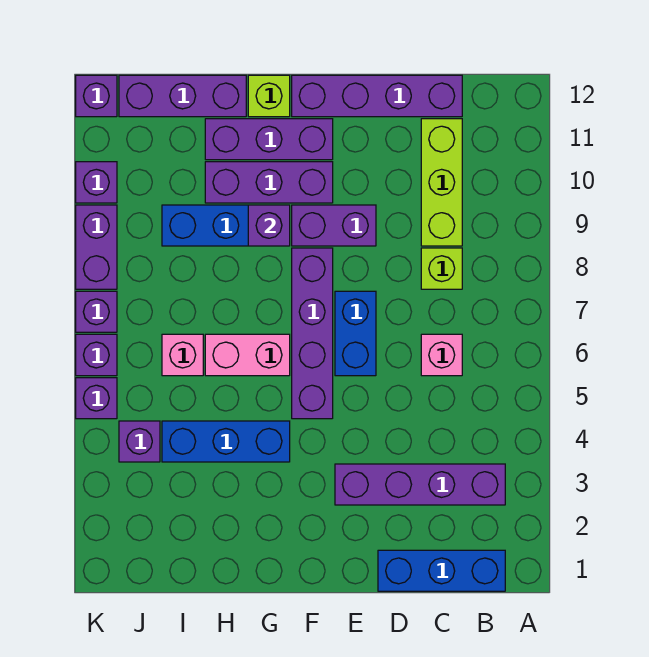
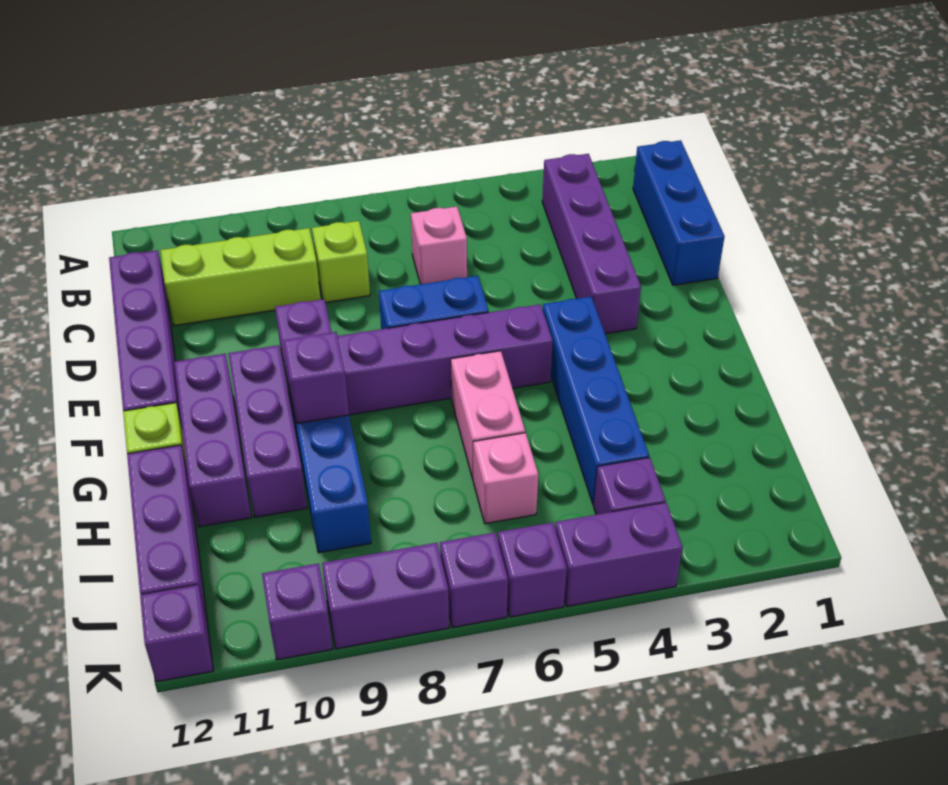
blue brick G4:I4 level 1 -> blue brick F4:I4 level 1
purple brick K5 level 1 -> purple brick K4:K5 level 1

